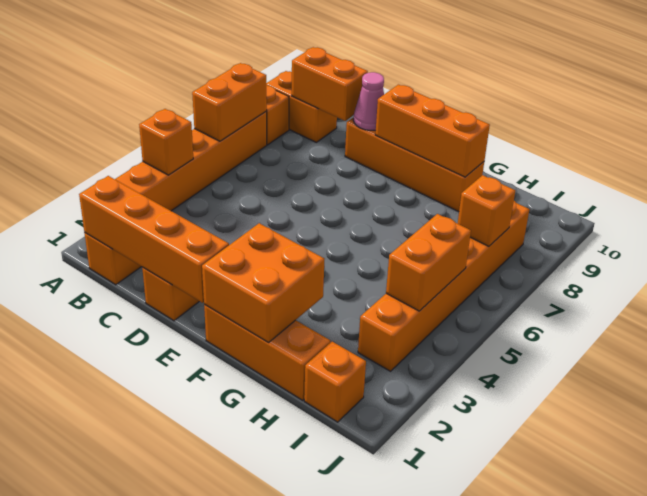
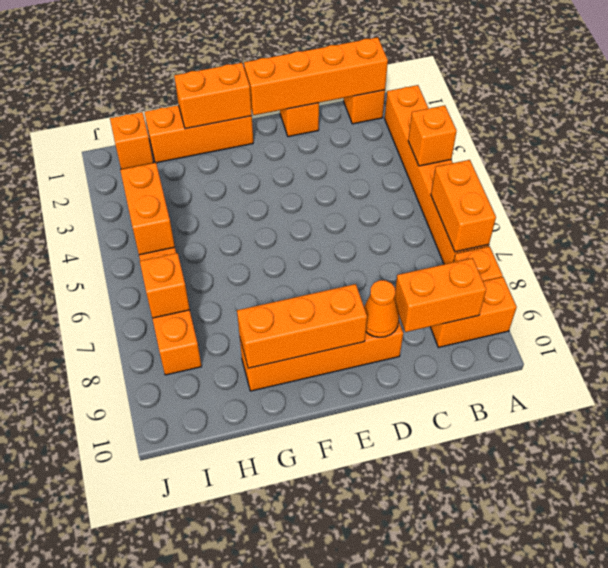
pink cone D9 level 2 -> orange cone D9 level 2
orange brick F1:G2 level 2 -> orange brick F1:G1 level 2

